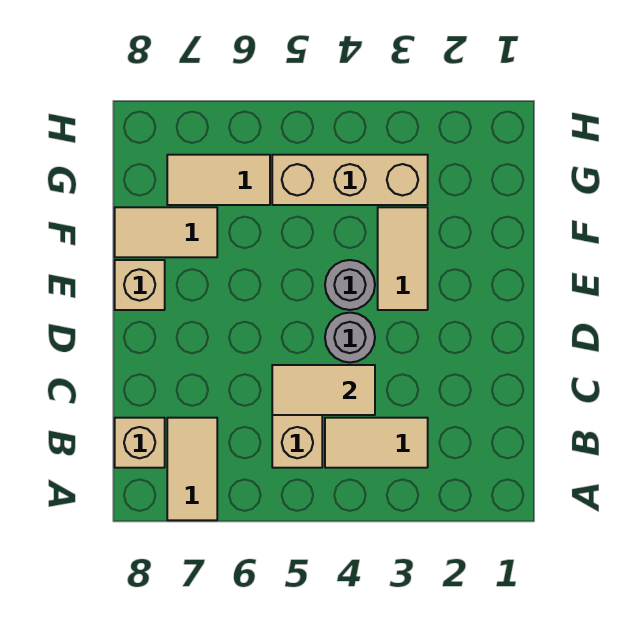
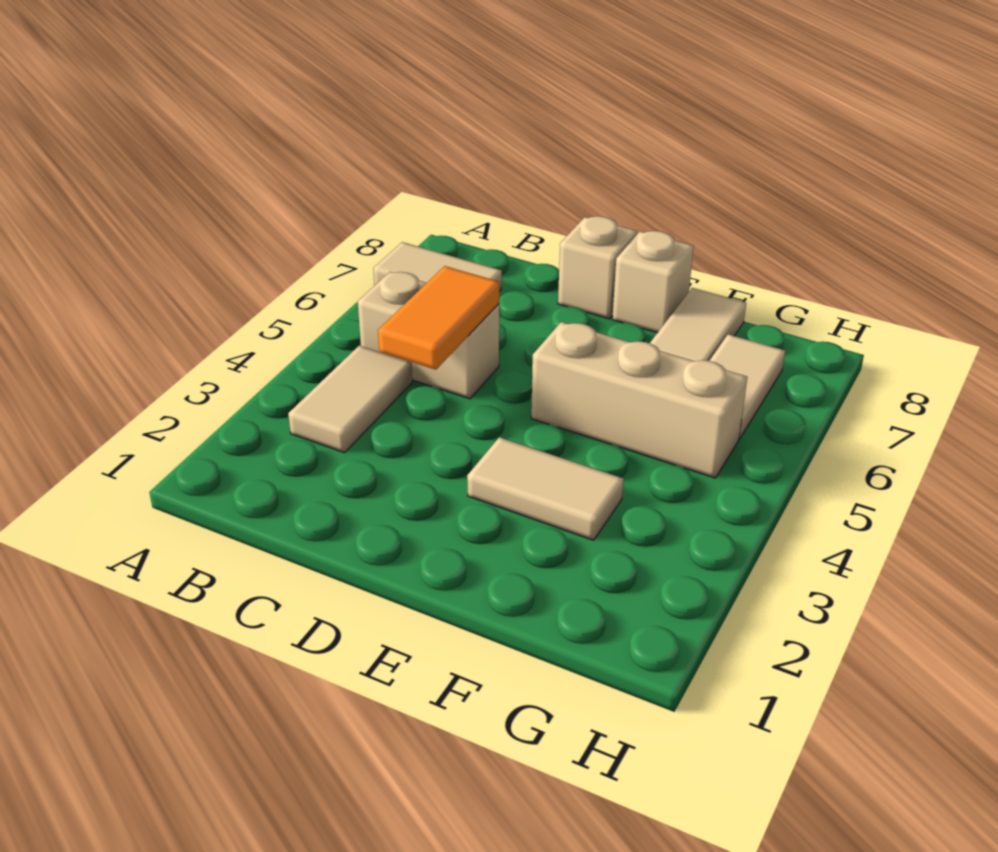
tan brick B8 level 1 -> tan brick D8 level 1
tan tile C4:C5 level 2 -> orange tile C4:C5 level 2
grey round brick D4 level 1 -> none
grey round brick E4 level 1 -> none
tan brick G3:G5 level 1 -> tan brick E5:G5 level 1

